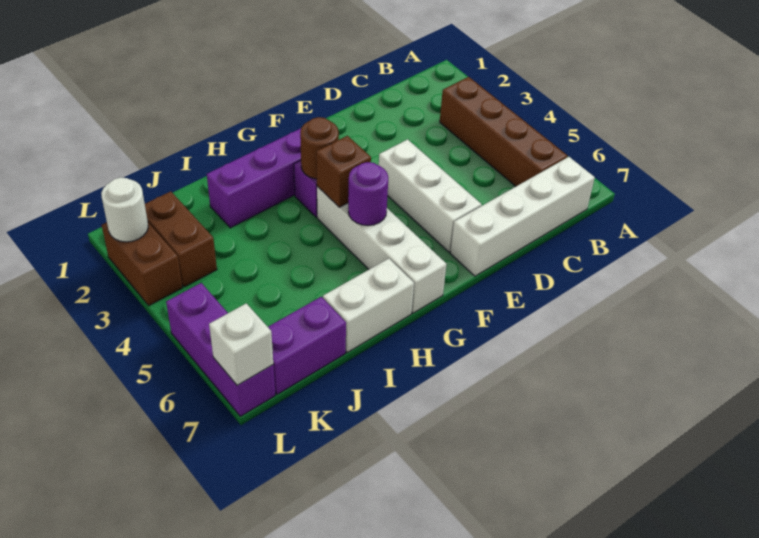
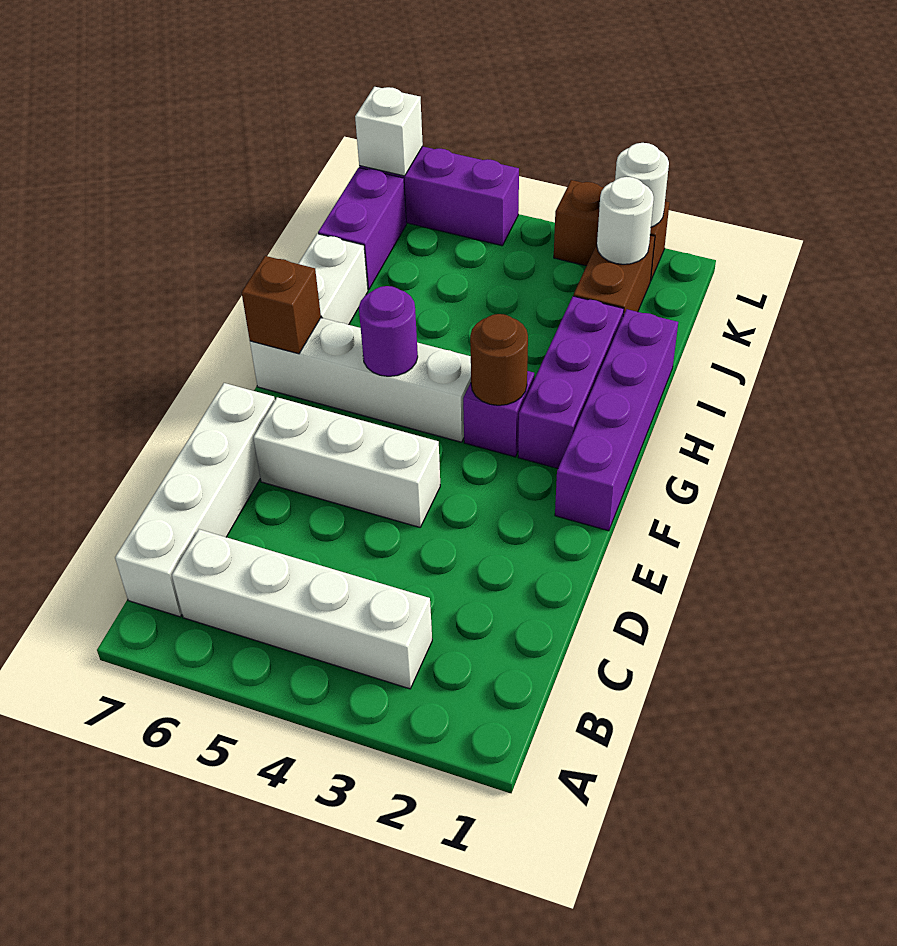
brown brick B3:B6 level 1 -> white brick B3:B6 level 1
none -> purple brick F1:I1 level 1
brown brick G4 level 2 -> brown brick G7 level 2
brown brick K2:K3 level 1 -> brown brick J2:K2 level 1
none -> white round brick K2 level 2

